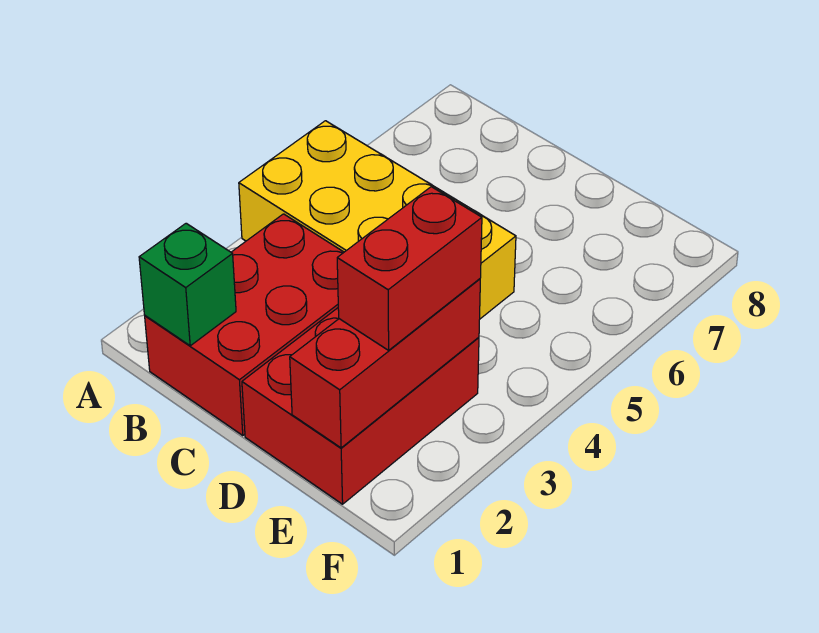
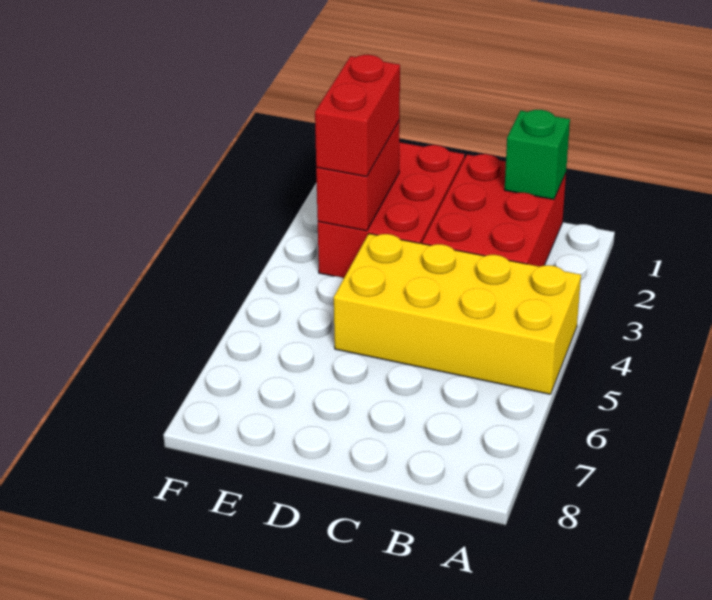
red brick E1:E3 level 2 -> red brick E2:E3 level 2

